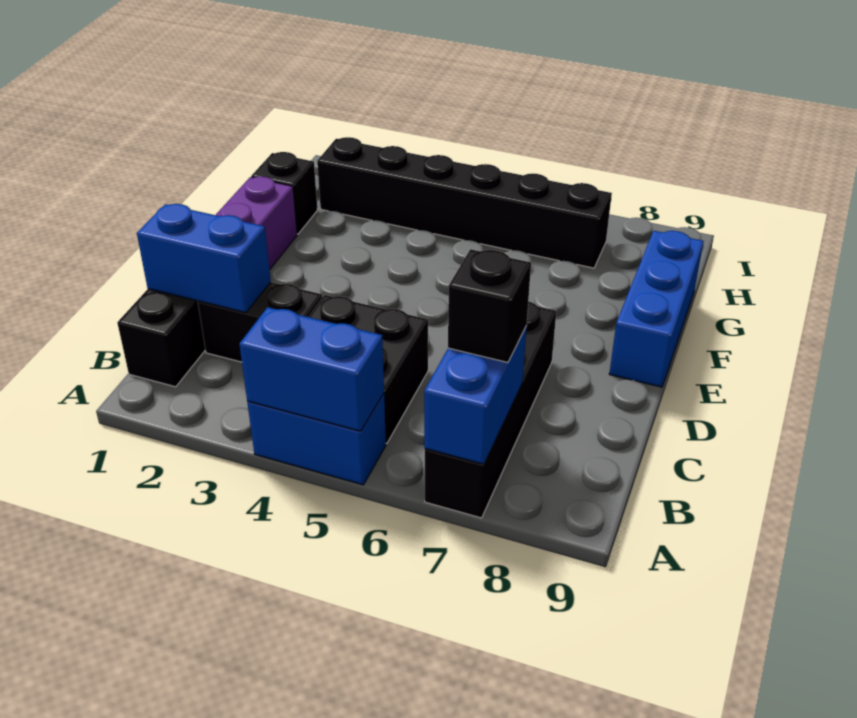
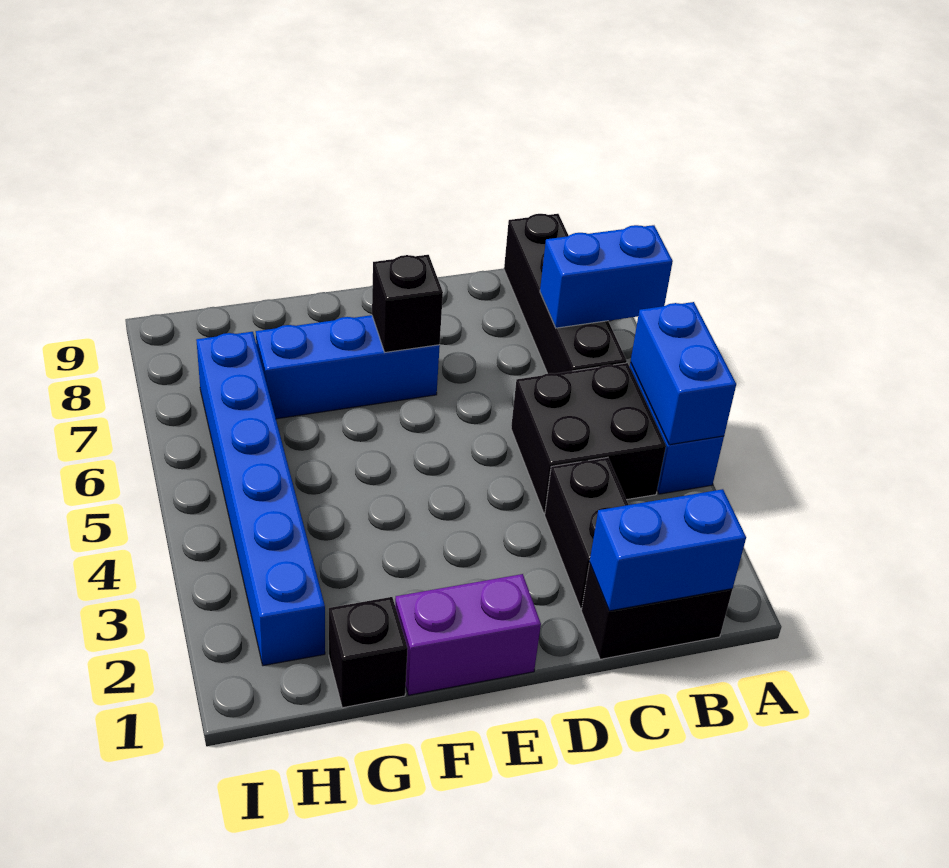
black brick A7:D7 level 1 -> black brick B6:B9 level 1
black brick B7 level 3 -> black brick E7 level 2
blue brick C1:C2 level 2 -> blue brick B1:C1 level 2
blue brick E9:G9 level 1 -> blue brick E7:G7 level 1
black brick H2:H7 level 1 -> blue brick H2:H7 level 1

